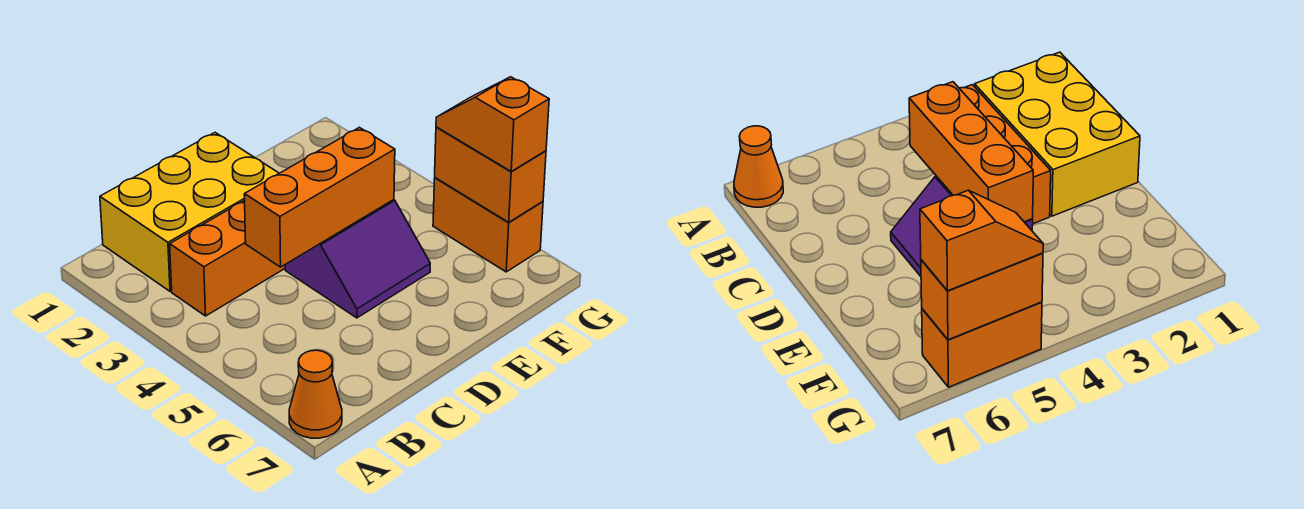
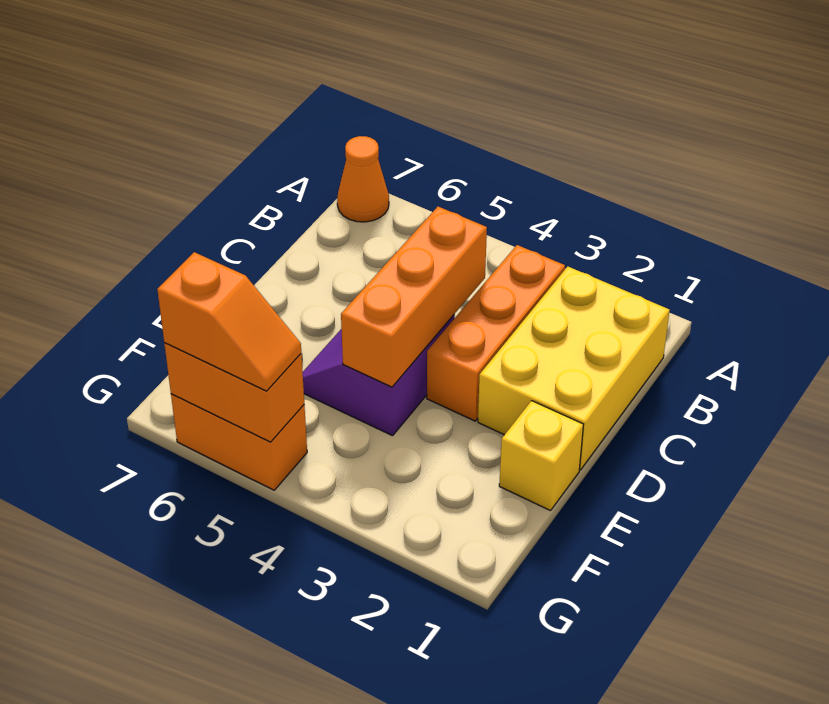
none -> yellow brick E1 level 1

